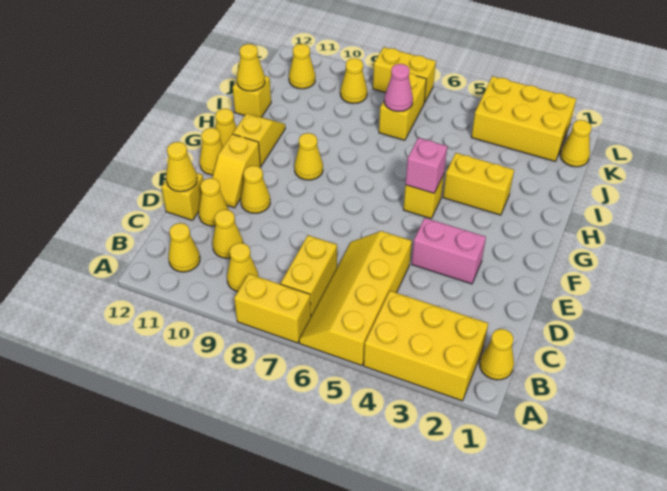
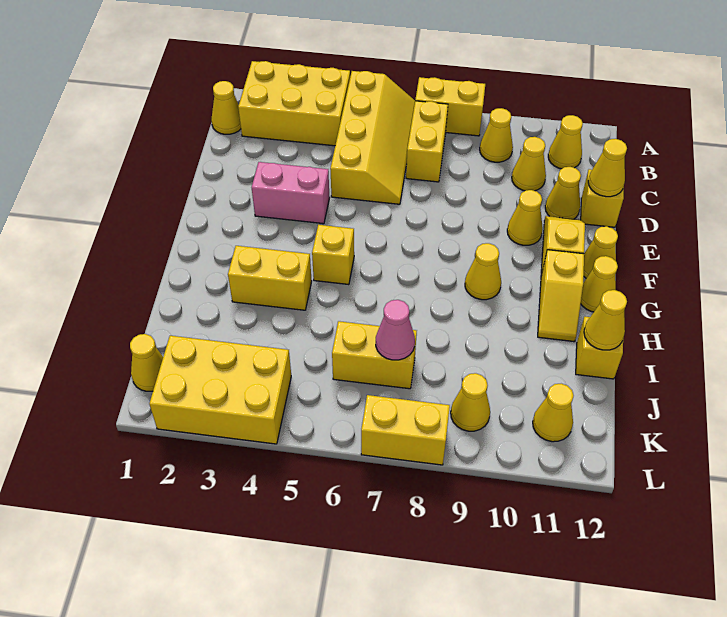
pink brick G5 level 2 -> none
yellow brick J7:K7 level 1 -> yellow brick J6:J7 level 1

